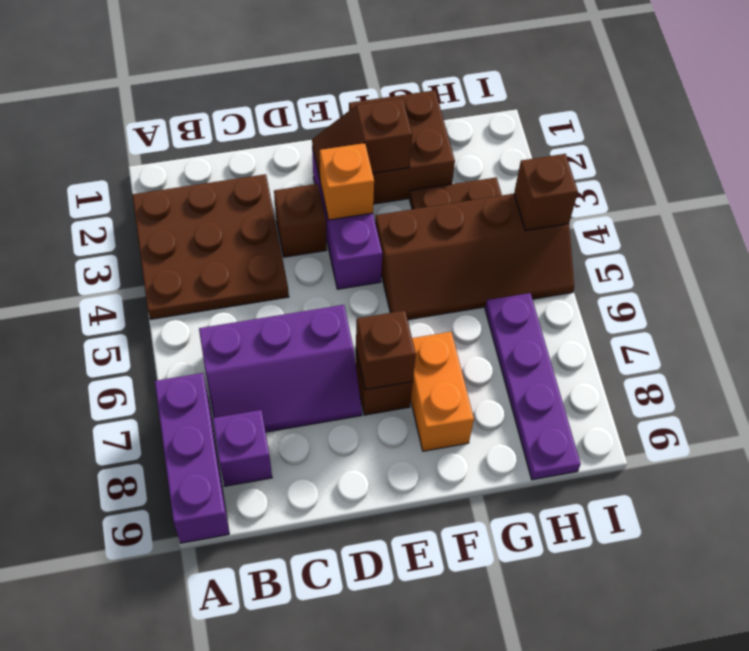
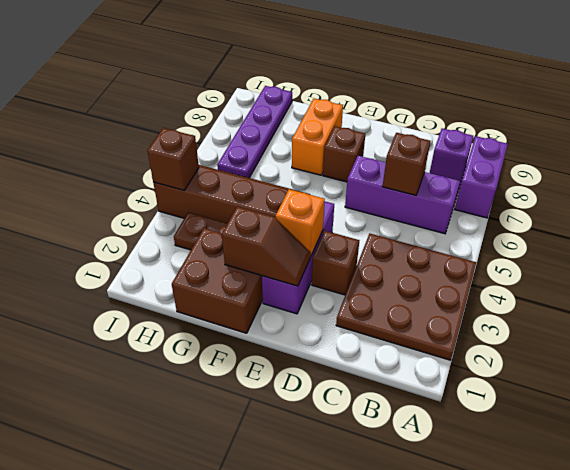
purple brick A7:A9 level 1 -> purple brick A7:A8 level 1
brown brick E7 level 2 -> brown brick C6 level 2

